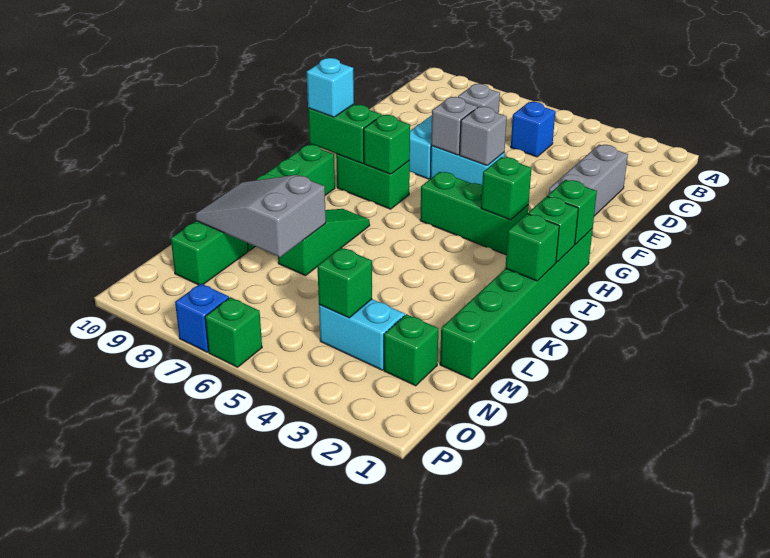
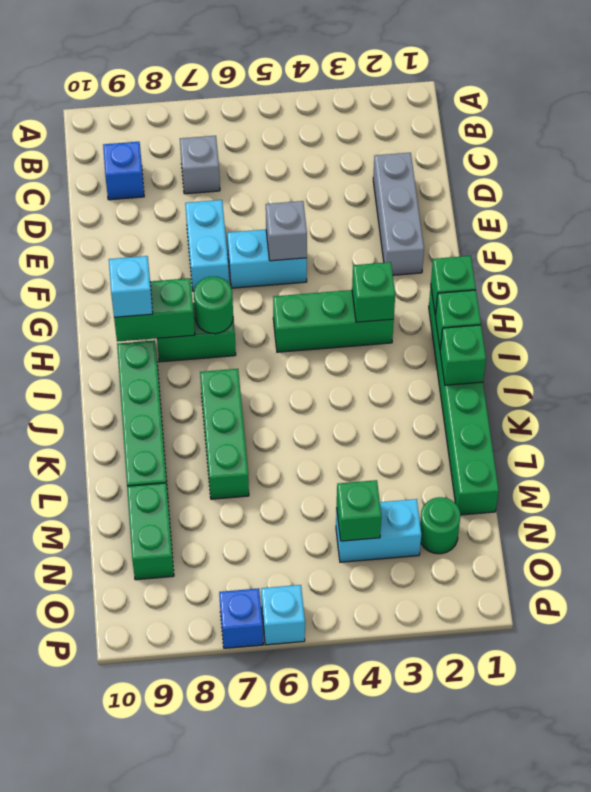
blue brick C5 level 1 -> blue brick C9 level 1
grey brick F6 level 2 -> none
green brick H7 level 2 -> green round brick H7 level 2
green slope J7:L7 level 1 top L -> green brick J7:L7 level 1
grey slope L7:M9 level 2 top 7 -> none
green brick N2 level 1 -> green round brick N2 level 1
green brick P6 level 1 -> cyan brick P6 level 1

